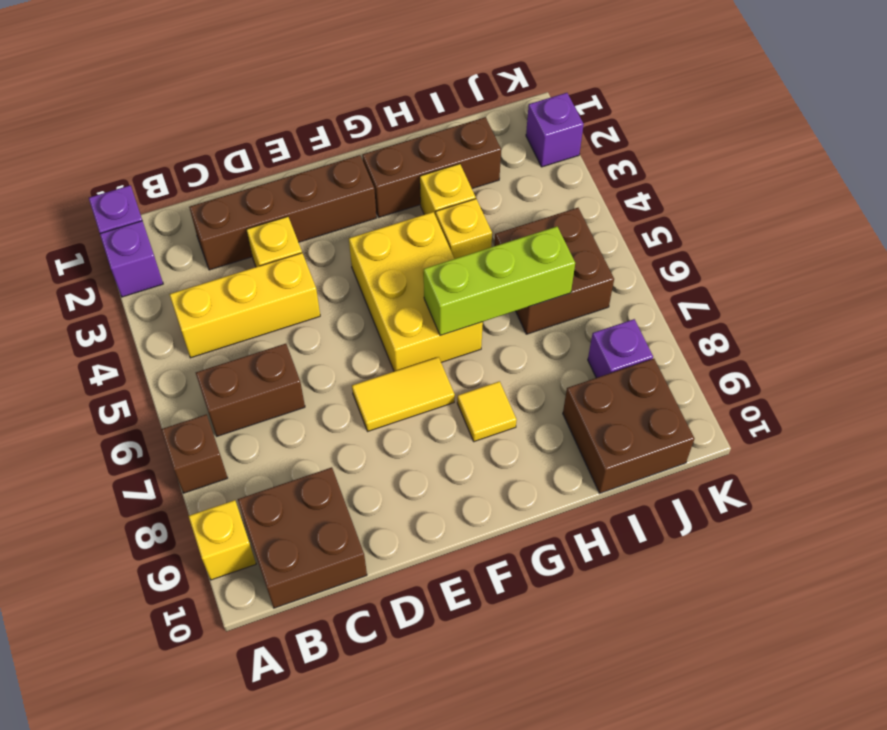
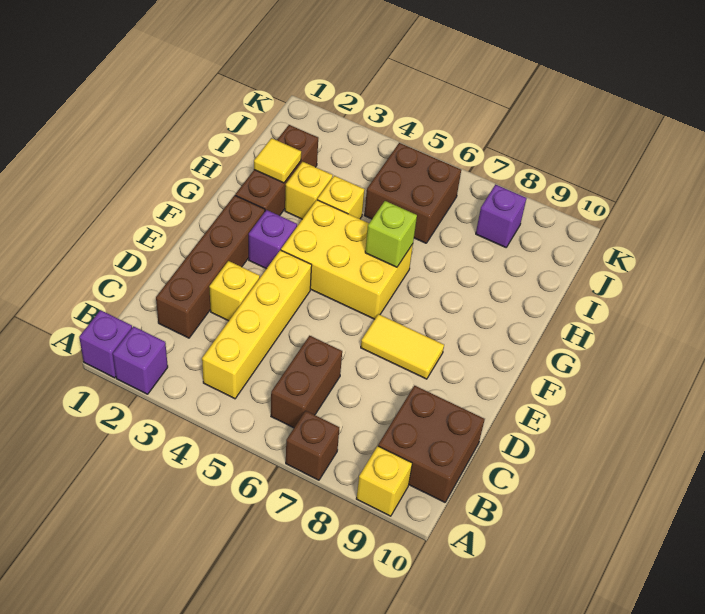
yellow brick B4:D4 level 1 -> yellow brick B4:E4 level 1
yellow tile E7:F7 level 1 -> yellow tile E7:E8 level 1
lime brick G6:I6 level 2 -> lime brick G6 level 2
yellow tile G8 level 1 -> yellow tile H2 level 2
brown brick I9:J10 level 1 -> none
purple brick K2 level 1 -> purple brick F3 level 1

